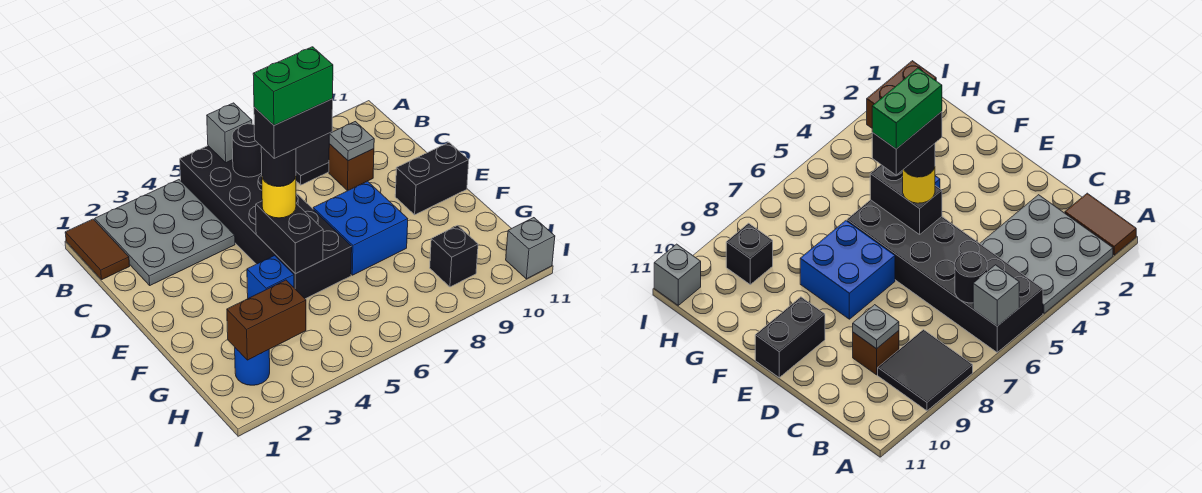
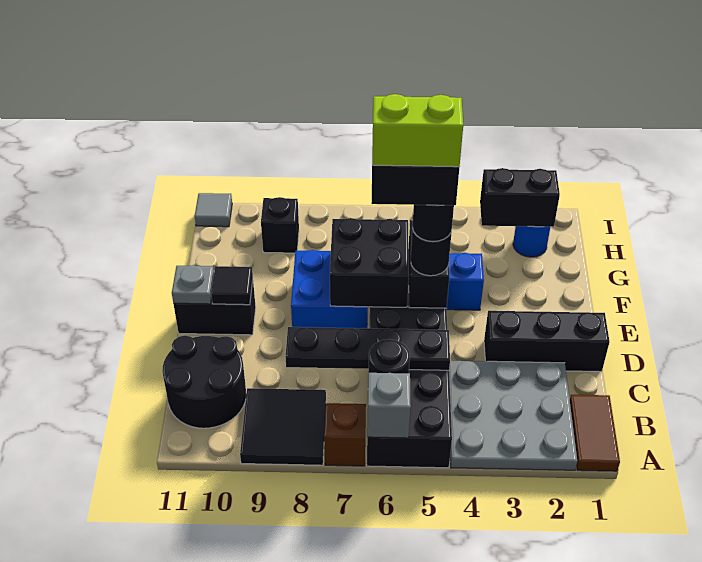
none -> black round brick B10:C11 level 1
none -> black plate C5:C8 level 2
brown brick C9 level 1 -> brown brick A7 level 1
grey plate C9 level 2 -> grey plate E11 level 2
none -> black brick D1:D3 level 1
yellow round brick E5 level 3 -> black round brick E5 level 3
green brick E5:E6 level 6 -> lime brick E5:E6 level 6
none -> black brick E6:F7 level 2
none -> black tile E10 level 2
brown brick H2:H3 level 2 -> black brick H2:H3 level 2
grey brick I11 level 1 -> grey tile I11 level 1

